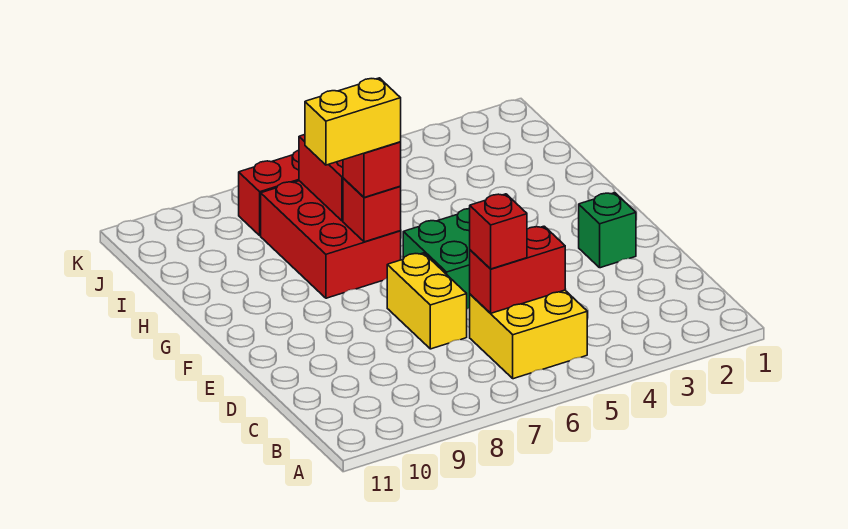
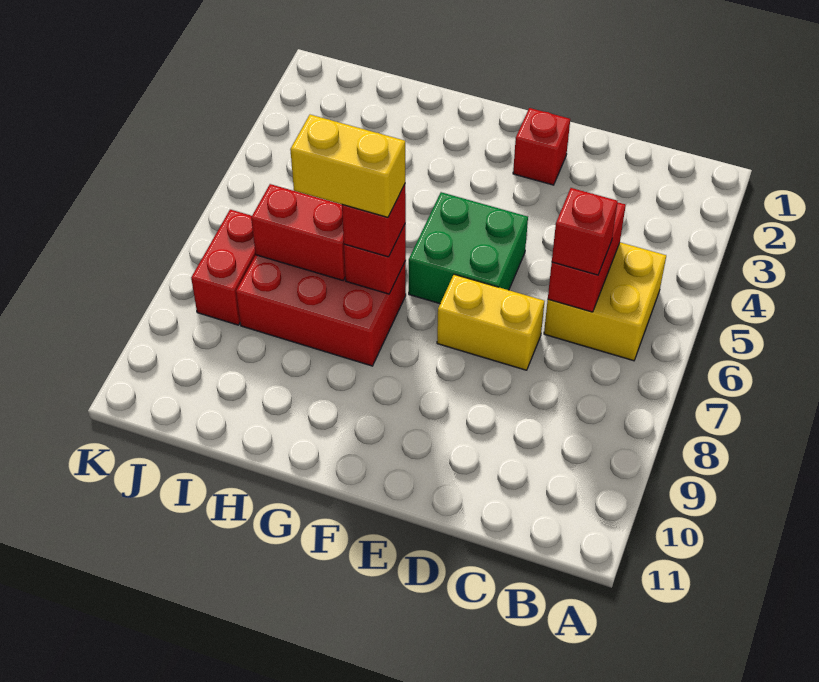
green brick E2 level 1 -> red brick E2 level 1
yellow brick G7:G8 level 4 -> yellow brick G7:H7 level 4

